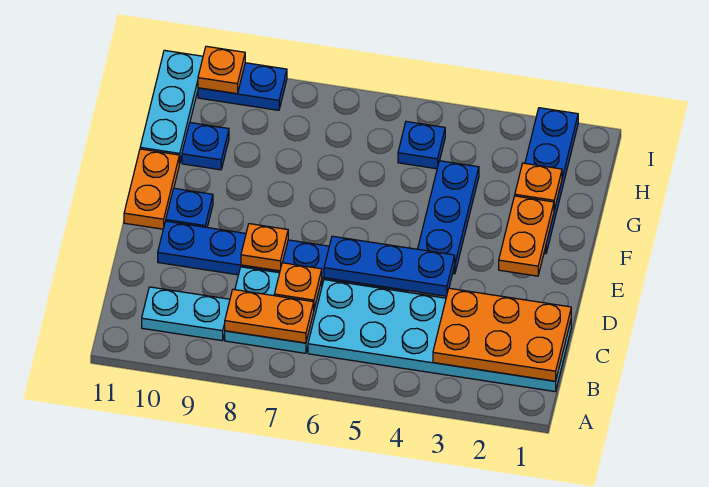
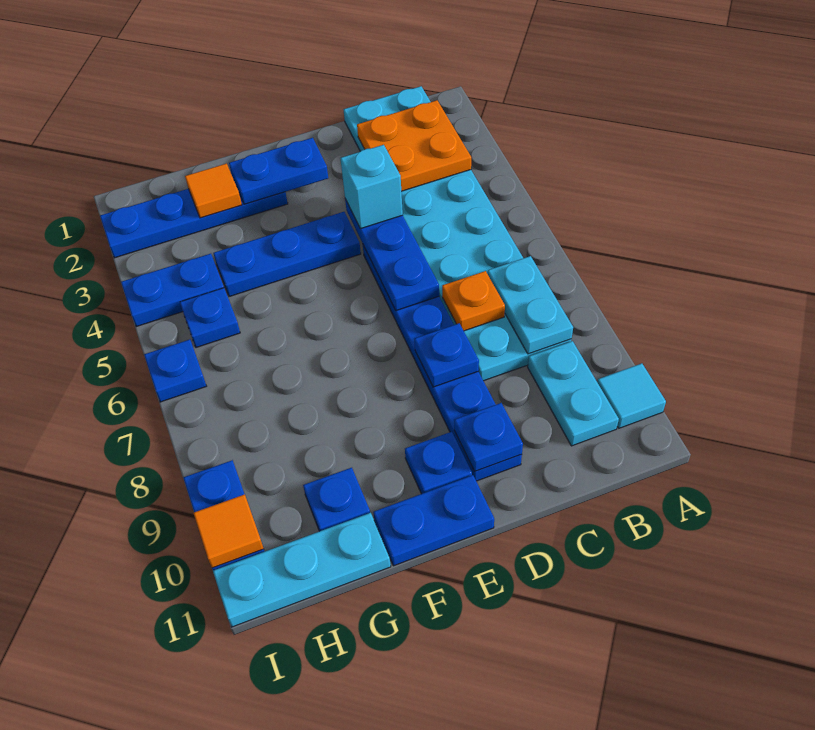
none -> cyan tile A10 level 1
orange plate B1:C3 level 2 -> orange plate B2:C3 level 2
orange plate B7:B8 level 2 -> cyan plate B7:B8 level 2
none -> cyan brick D4 level 3
orange plate D8 level 2 -> blue plate D8 level 2
none -> blue plate D10 level 2
orange plate E2:F2 level 2 -> blue plate E2:F2 level 2
orange plate E11:F11 level 1 -> blue plate E11:F11 level 1
orange plate G2 level 2 -> orange tile G2 level 2
none -> blue plate H4:I4 level 1
none -> blue plate I6 level 1
orange plate I10 level 2 -> orange tile I10 level 2

